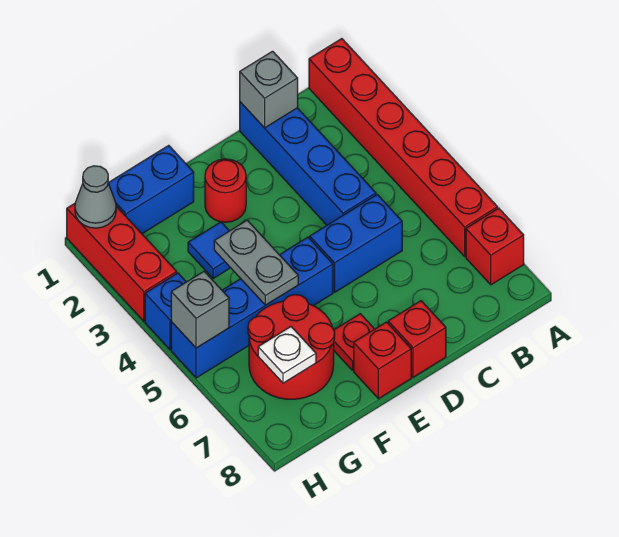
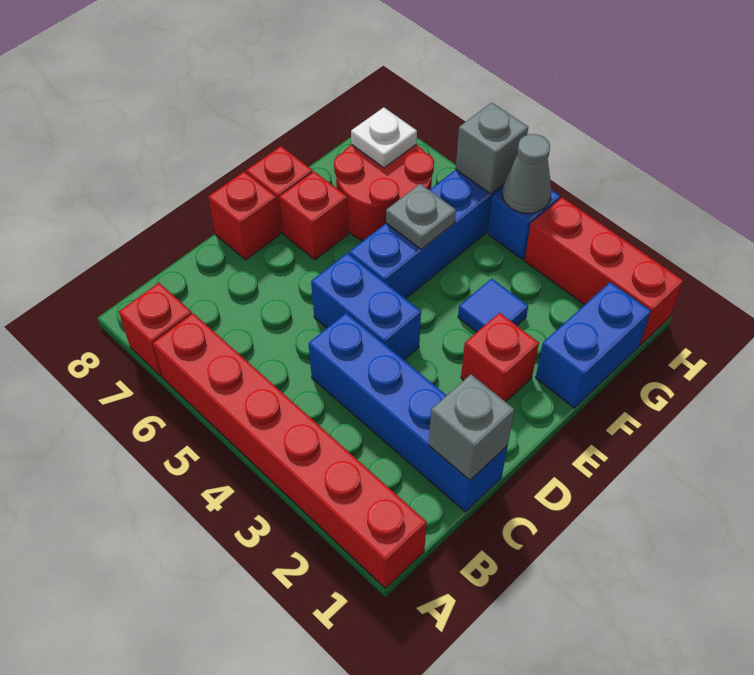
blue brick C5:D5 level 1 -> blue brick D4:D5 level 1
red round brick E2 level 1 -> red brick E2 level 1
red plate E7 level 1 -> red brick E7 level 1
grey plate F4:F5 level 2 -> grey plate F5 level 2
grey cone H1 level 2 -> grey cone H4 level 2

